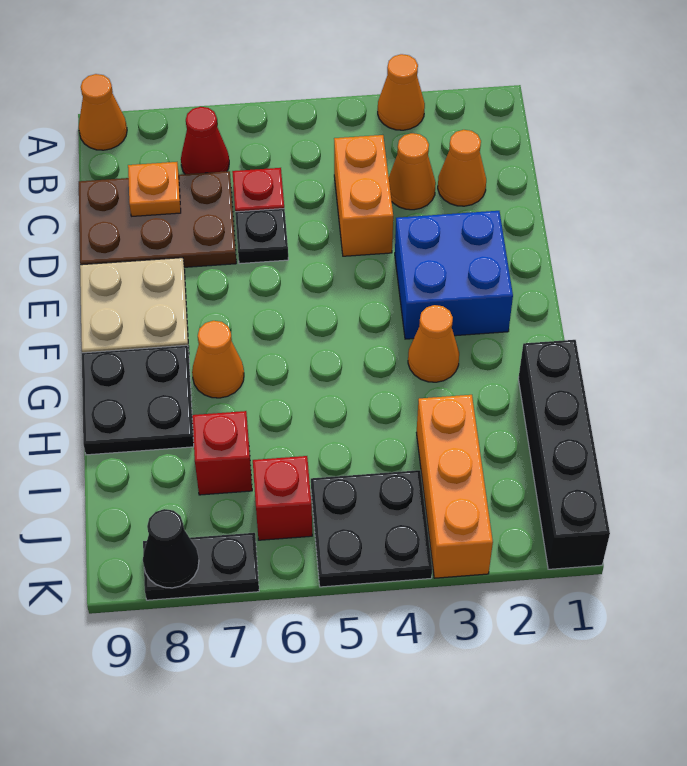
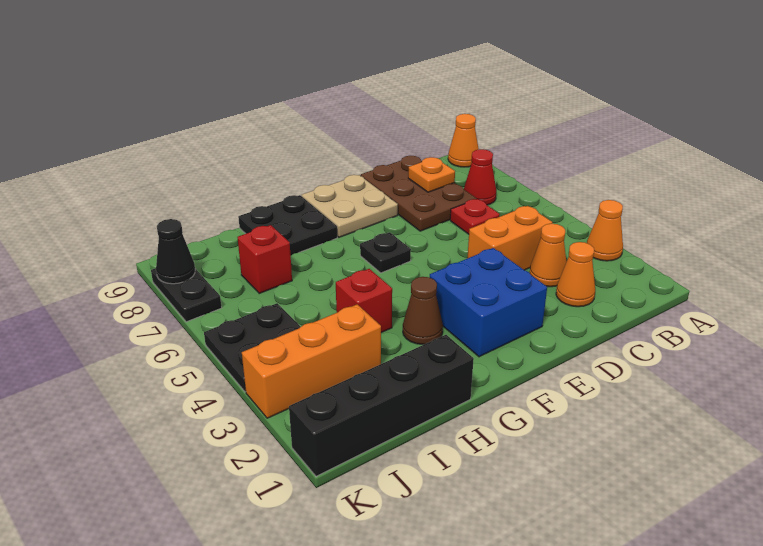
black plate D6 level 1 -> black plate F6 level 1
orange cone G3 level 1 -> brown cone G3 level 1
orange cone G7 level 1 -> none
red brick J6 level 1 -> red brick H4 level 1

